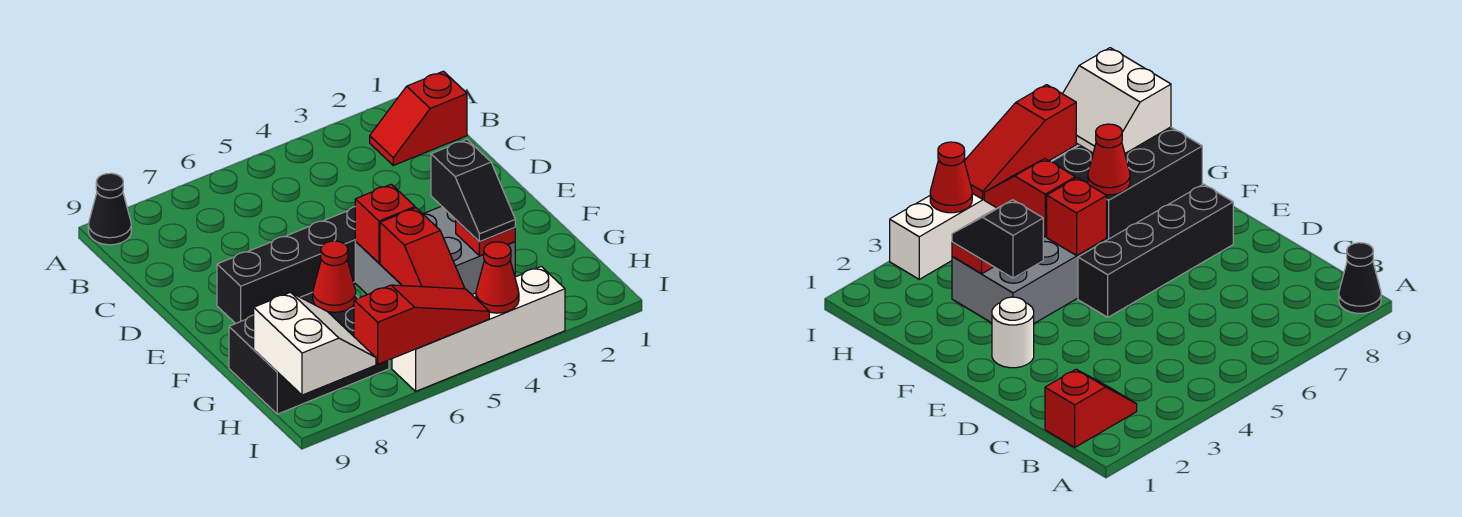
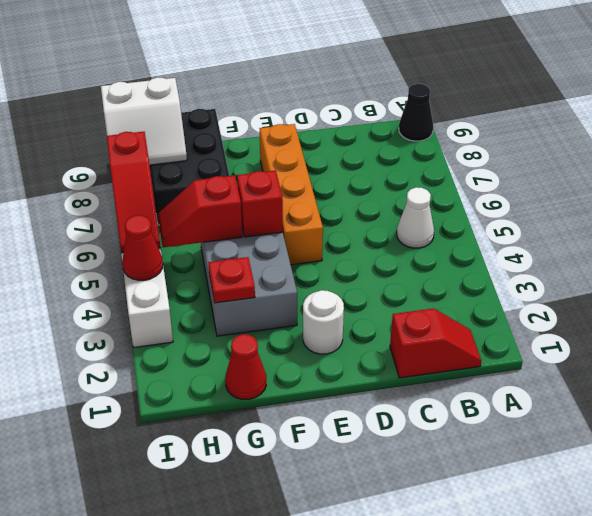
red slope B1:B2 level 1 top 1 -> red slope B1:C1 level 1 top C
none -> white cone B5 level 1
black brick E5:E8 level 1 -> orange brick E5:E8 level 1
black slope F3:G3 level 3 top F -> none
red cone G7 level 2 -> red cone G1 level 1

